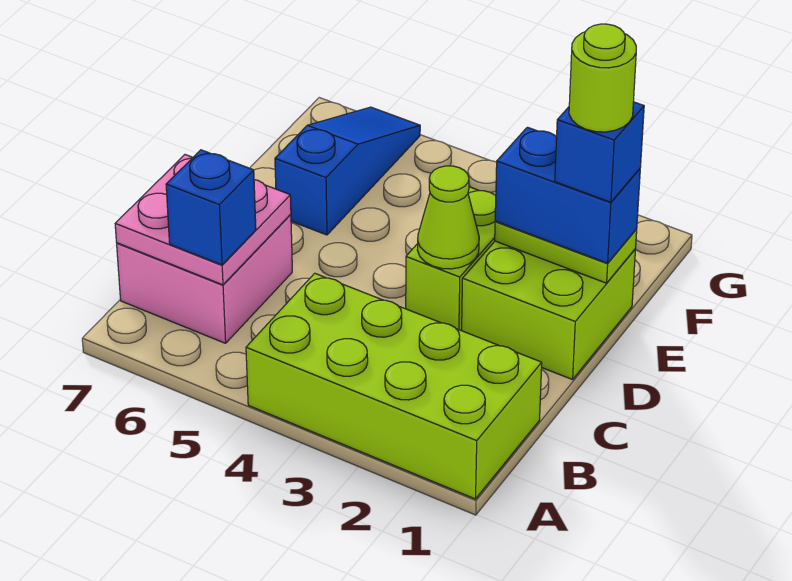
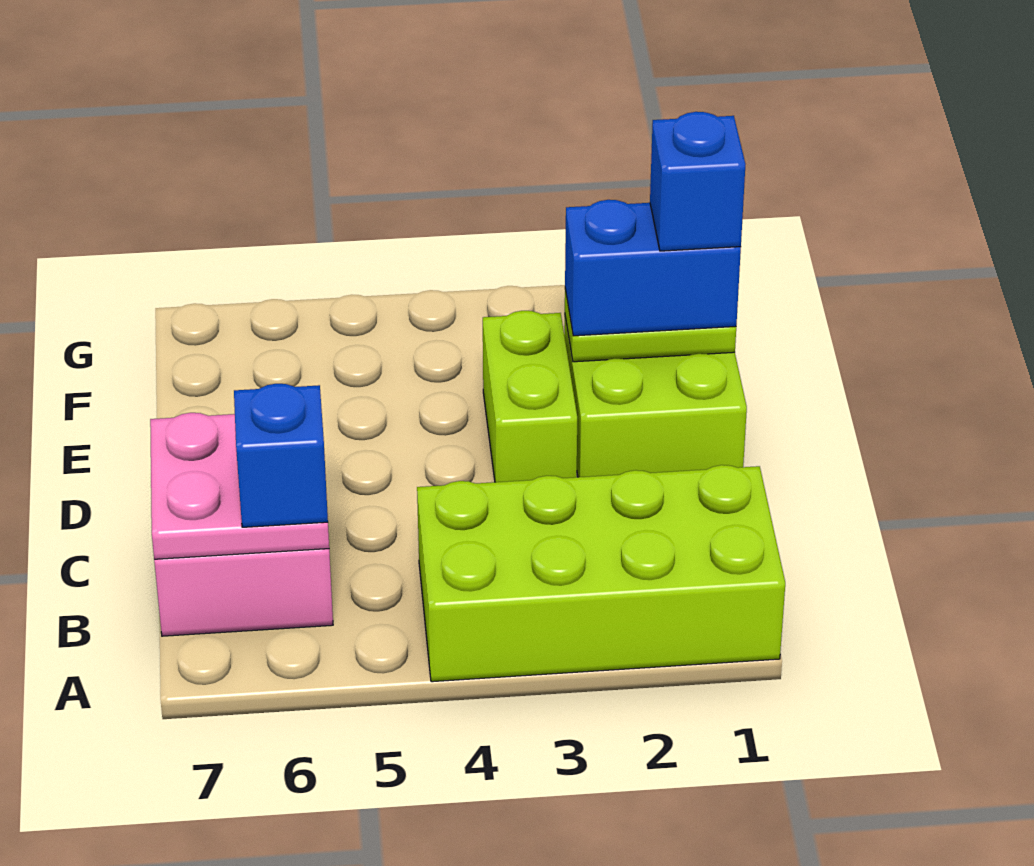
lime cone D3 level 2 -> none
lime round brick E1 level 5 -> none
blue slope E6:G6 level 1 top E -> none

